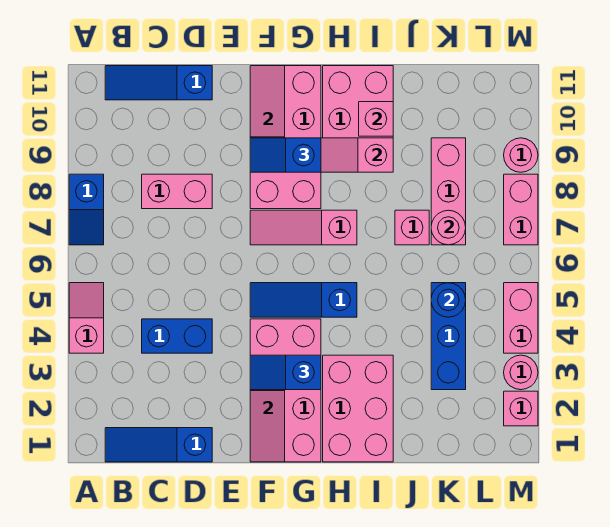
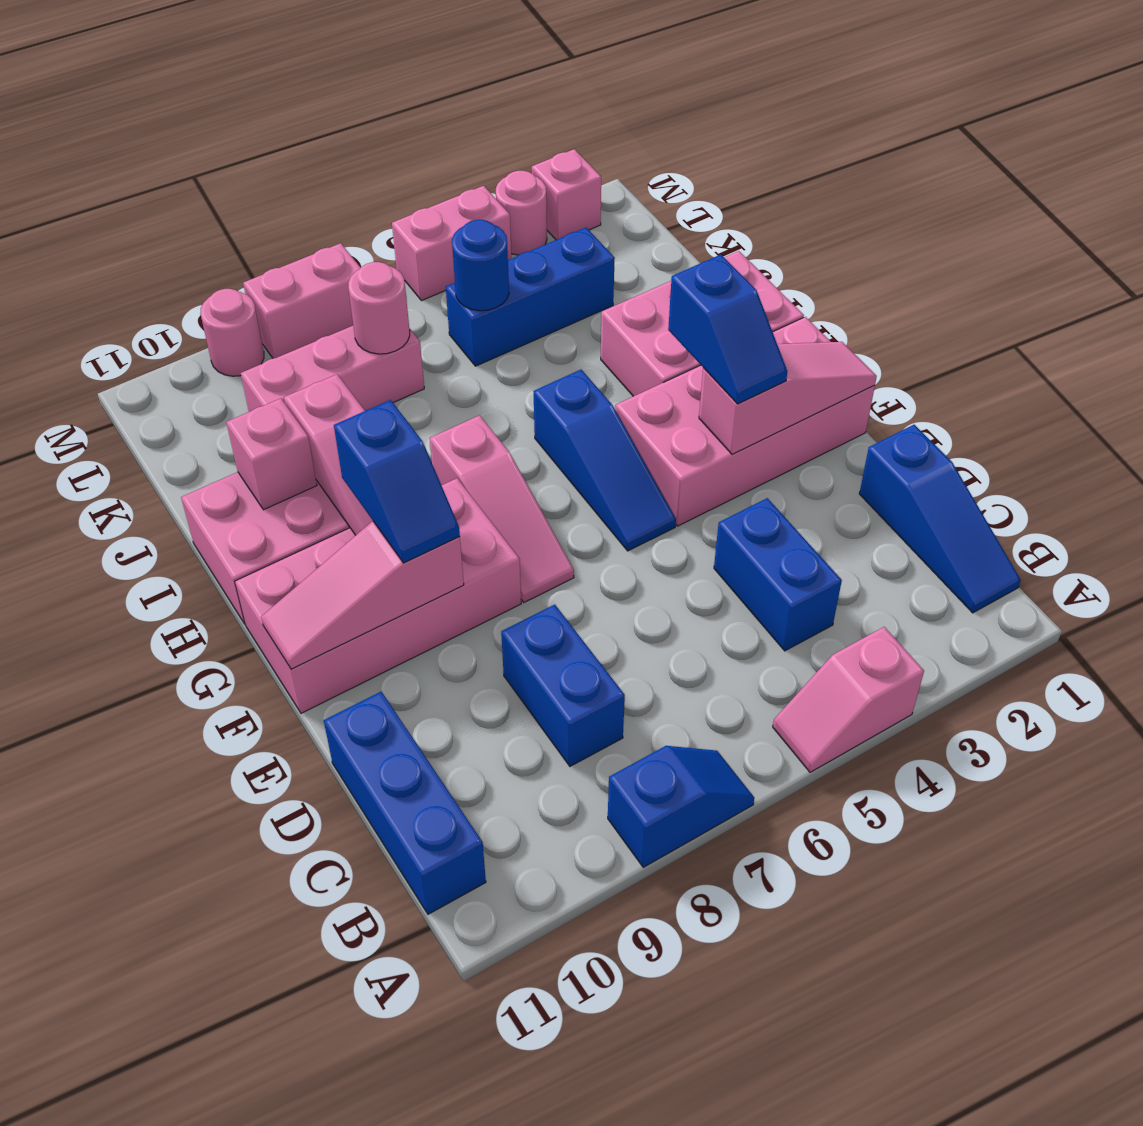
blue slope B11:D11 level 1 top D -> blue brick B11:D11 level 1
pink brick C8:D8 level 1 -> blue brick C8:D8 level 1
pink brick J7 level 1 -> none

